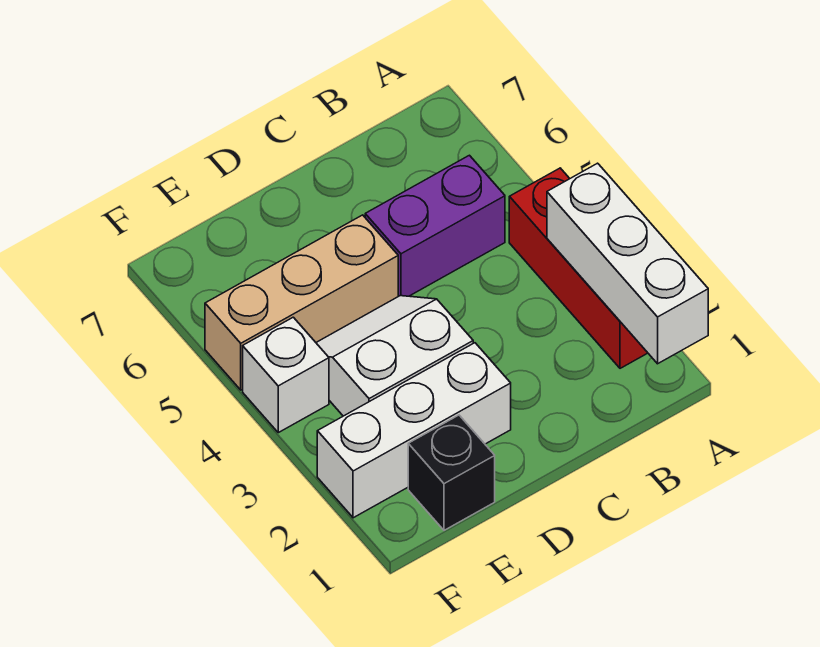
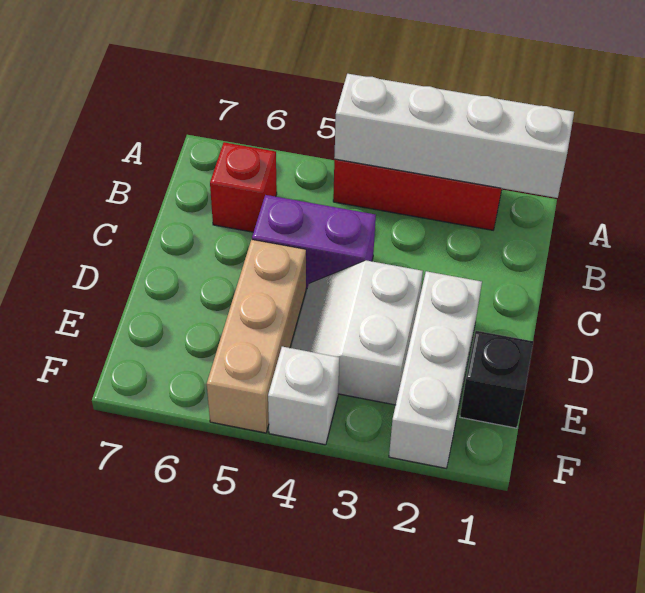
white brick A1:A3 level 2 -> white brick A1:A4 level 2
purple brick B5:C5 level 1 -> purple brick C4:C5 level 1
none -> red brick B6 level 1

